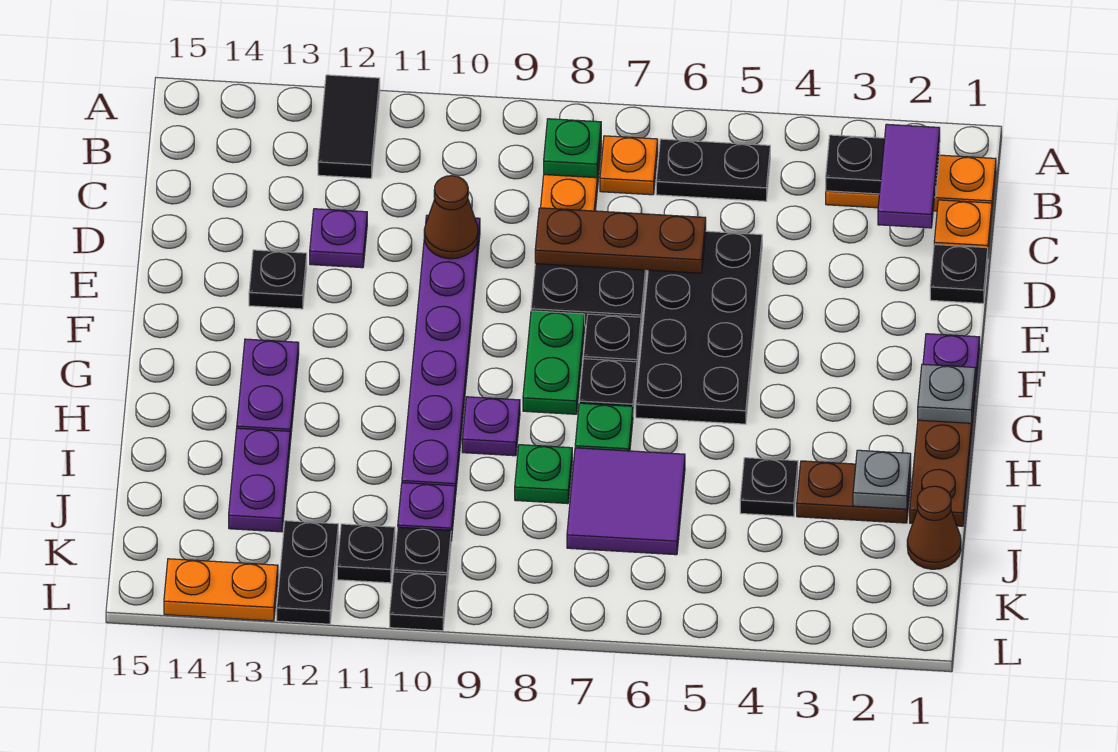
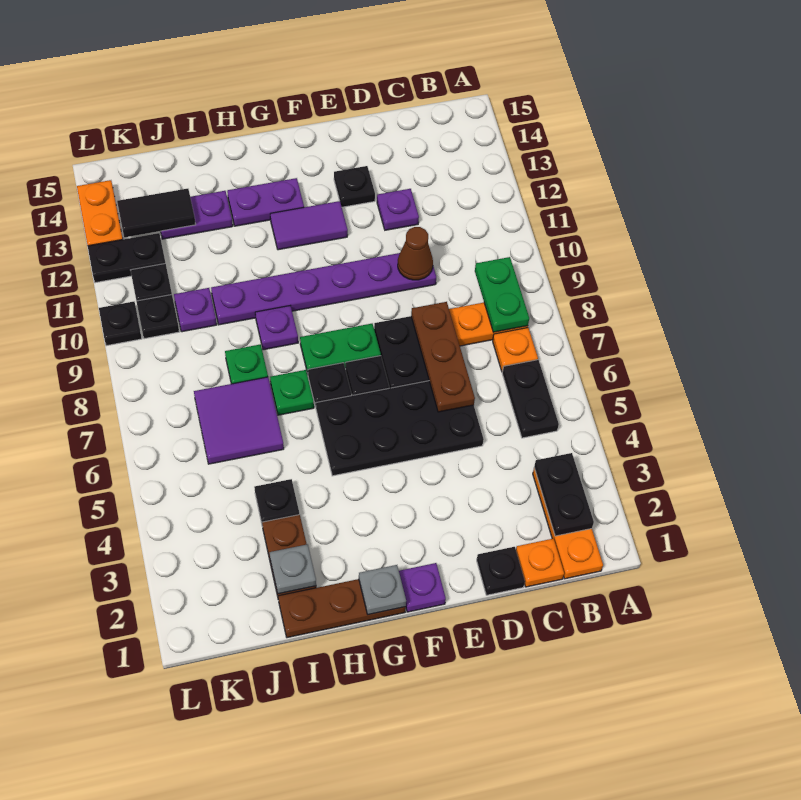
black tile A12:B12 level 1 -> black tile J13:K13 level 2
purple tile B2:C2 level 3 -> purple tile F12:G12 level 1
green plate B8 level 2 -> green plate B8:B9 level 2
brown cone J1 level 1 -> none

